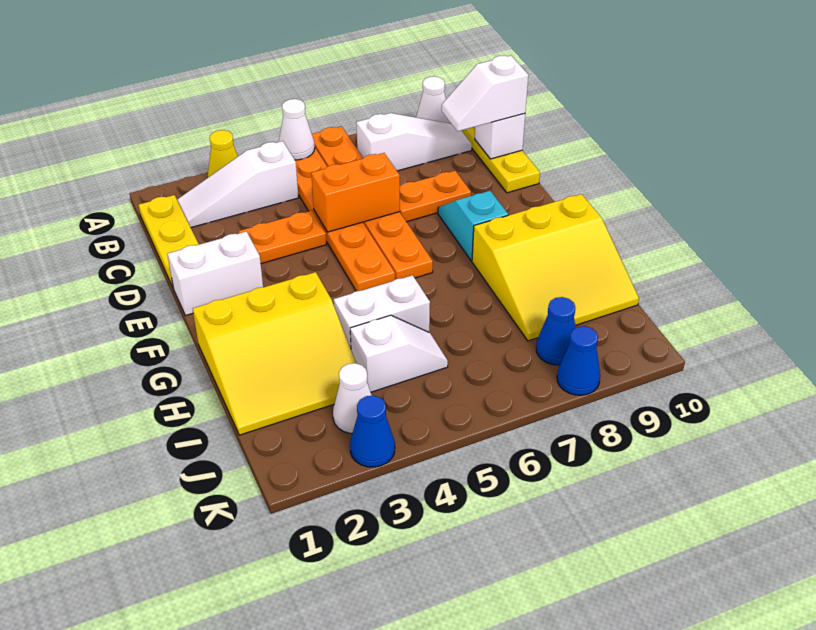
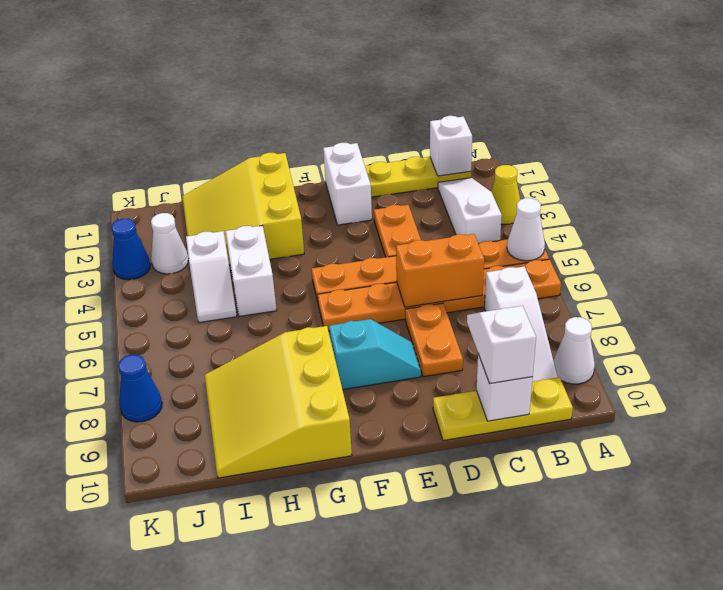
none -> white brick B1 level 2
orange brick D5:D6 level 2 -> orange brick C6:D6 level 2
blue cone J8 level 1 -> none

